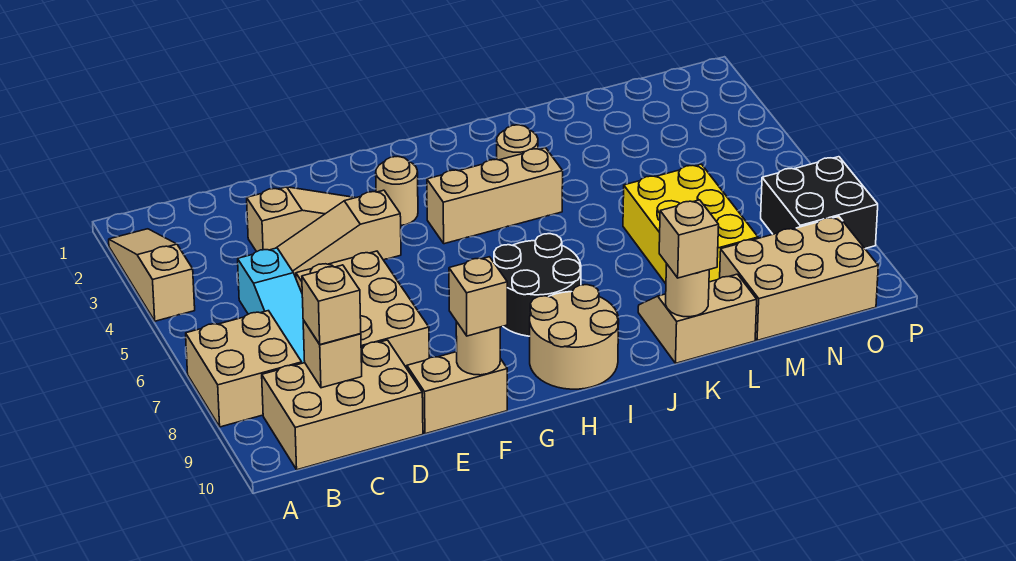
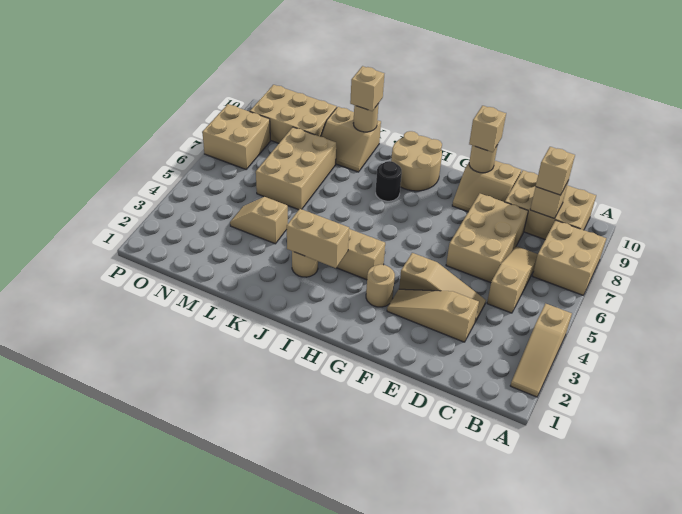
cyan slope C5:C7 level 1 top 5 -> tan slope C5:C7 level 1 top 5
black round brick H7:I8 level 1 -> black round brick I8 level 1
none -> tan brick I3:J3 level 2
none -> tan slope L4:M4 level 1 top L
yellow brick L6:M8 level 1 -> tan brick L6:M8 level 1
black brick O7:P8 level 1 -> tan brick O7:P8 level 1

